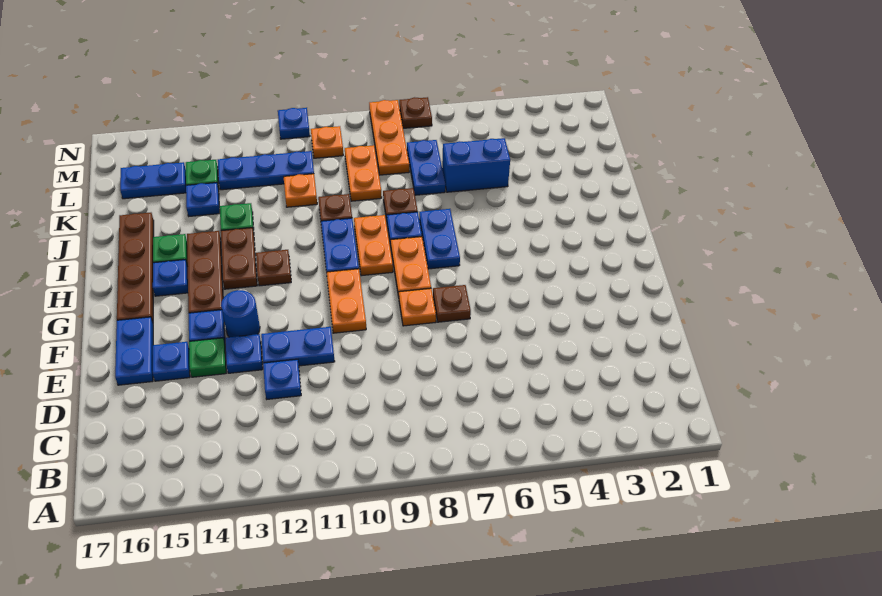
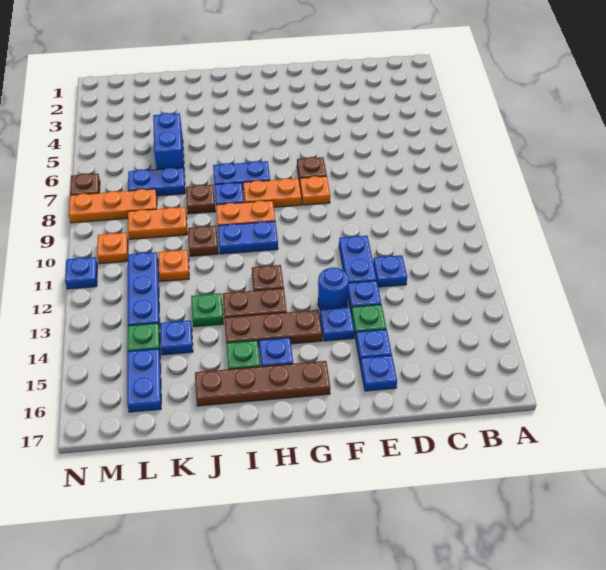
blue plate E16:F16 level 1 -> blue plate E16 level 1
orange plate F10:G10 level 1 -> none

